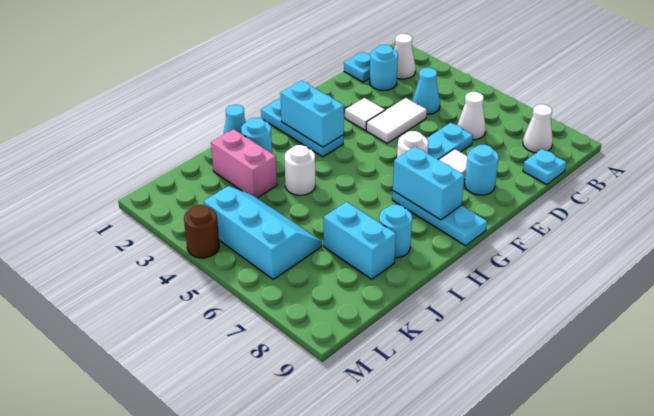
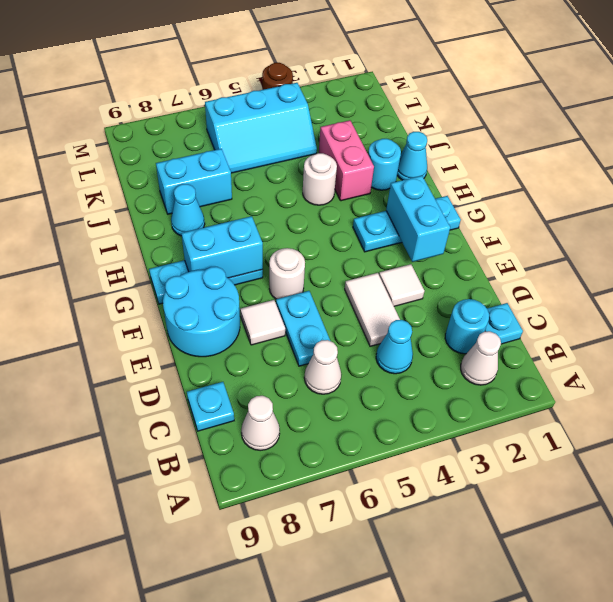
cyan round brick E8 level 1 -> cyan round brick E8:F9 level 1
cyan brick G2:G3 level 2 -> cyan brick F2:G2 level 2
cyan round brick I8 level 1 -> cyan cone I8 level 1
pink brick J2:J3 level 1 -> pink brick I3:J3 level 1

